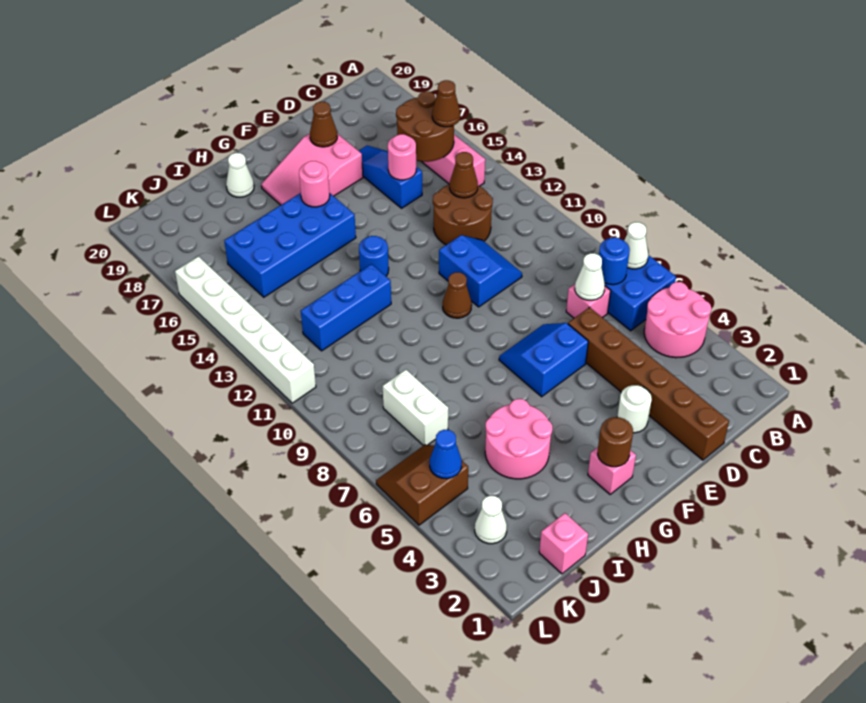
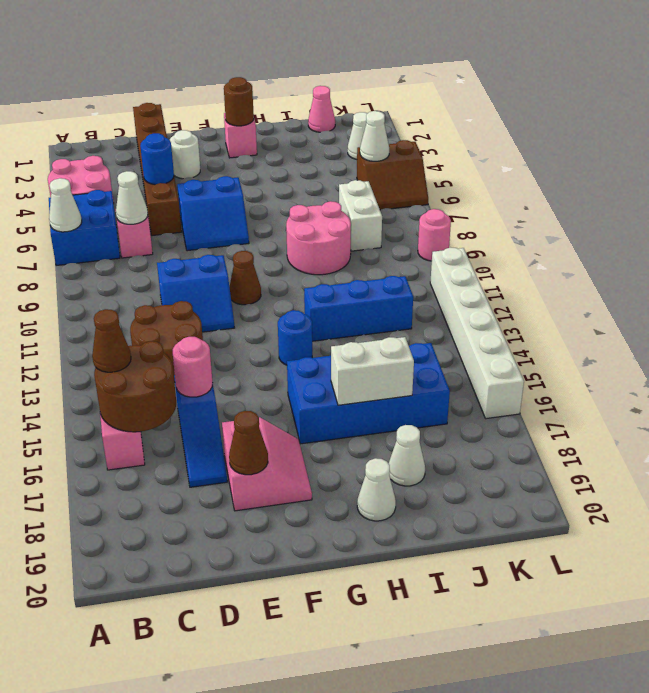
blue round brick B7 level 2 -> blue round brick D5 level 2
brown cone C13 level 2 -> none
blue slope D10:E11 level 1 top E -> blue slope D10:E11 level 1 top 10
pink slope E17:G18 level 1 top E -> pink slope E17:F18 level 1 top E
pink round brick G16 level 2 -> pink round brick L9 level 1
pink round brick H4:I5 level 1 -> pink round brick H8:I9 level 1
none -> white brick H16:I16 level 2
none -> white cone I18 level 1
pink brick J1 level 1 -> pink cone J1 level 1
blue cone K5 level 2 -> white cone K5 level 2

